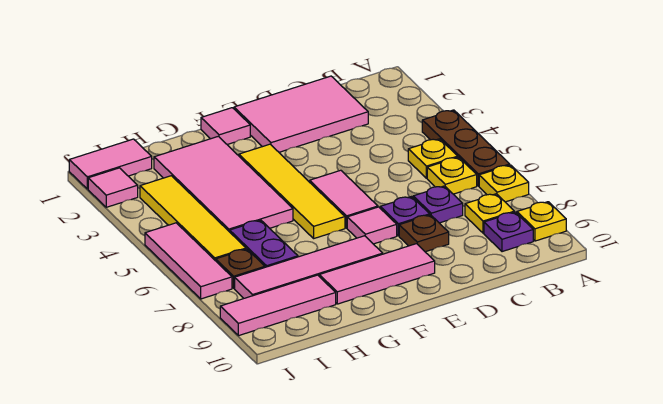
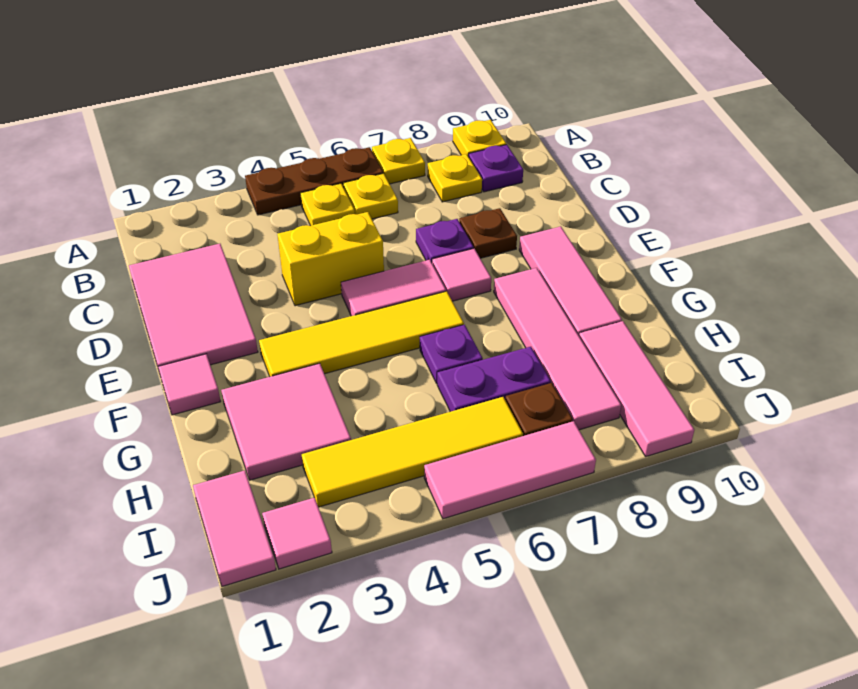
purple plate C7 level 1 -> purple plate G6 level 1
none -> yellow brick D4:D5 level 1
pink tile G2:H5 level 1 -> pink tile G2:H3 level 1

